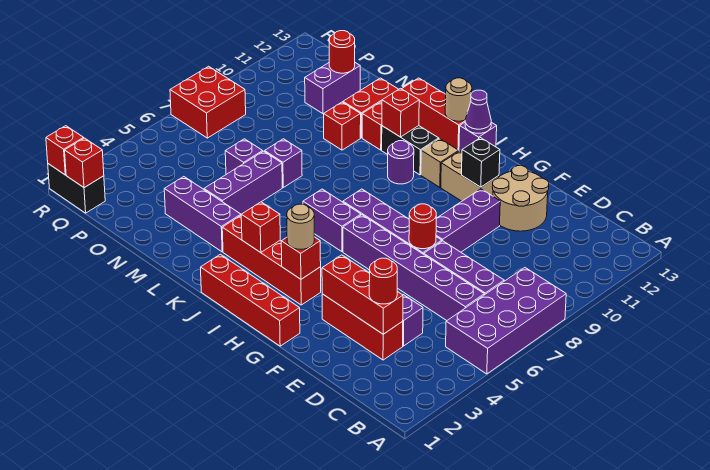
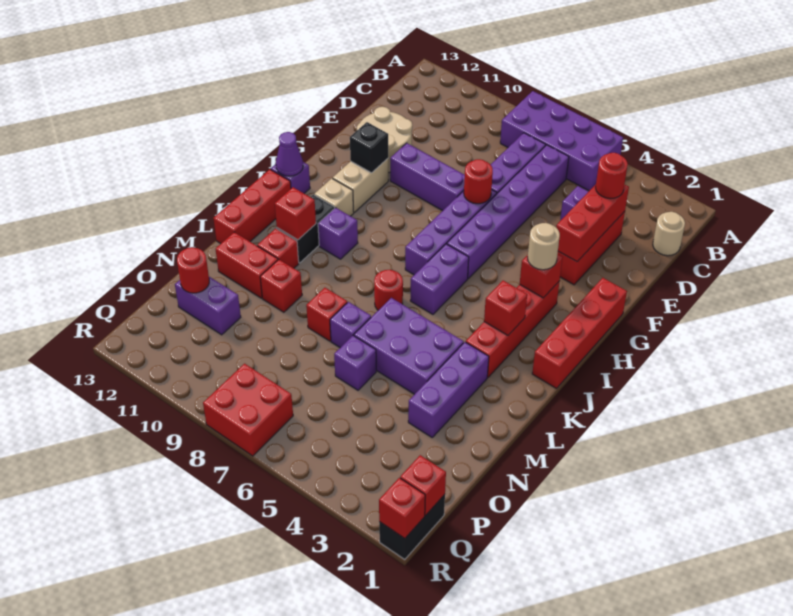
purple round brick J10 level 1 -> purple brick J10 level 1
tan round brick J13 level 2 -> tan round brick C1 level 1
none -> red round brick K7 level 1
purple brick M4:M6 level 1 -> purple brick L4:M6 level 1
none -> red brick M8 level 1

